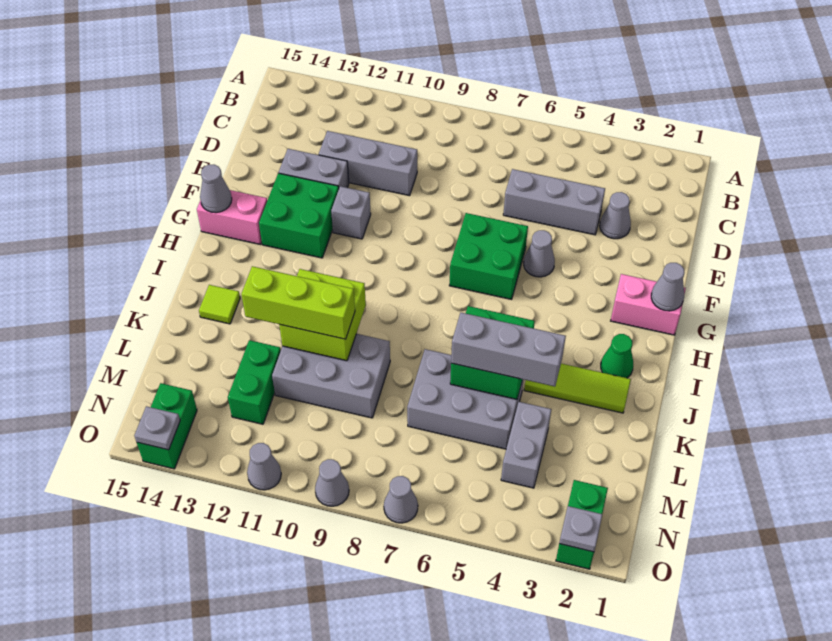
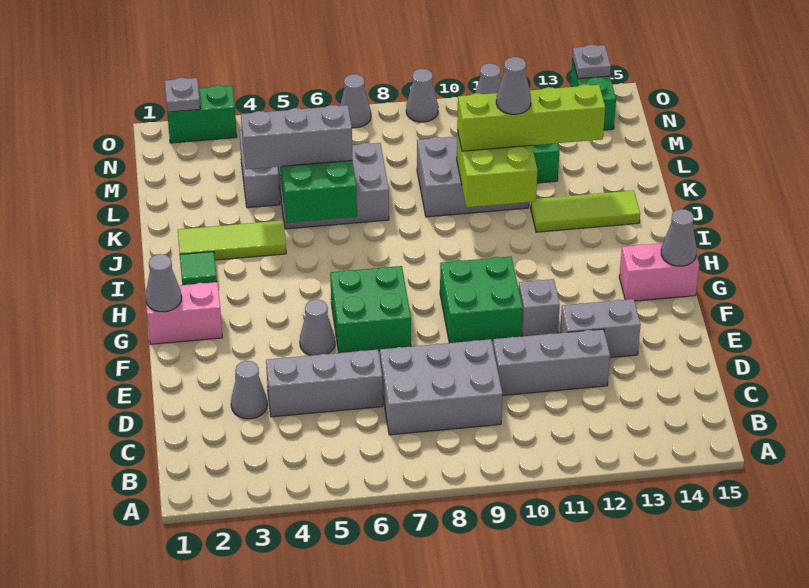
none -> grey brick C7:D9 level 1
green brick F12:G13 level 1 -> green brick F9:G10 level 1
green cone I2 level 1 -> green tile I2 level 1
lime tile J14 level 1 -> lime tile J12:J14 level 1
lime brick K10:K12 level 3 -> lime brick K10:K13 level 3
none -> grey cone K11 level 4
green brick N2:O2 level 1 -> green brick O2:O3 level 1

